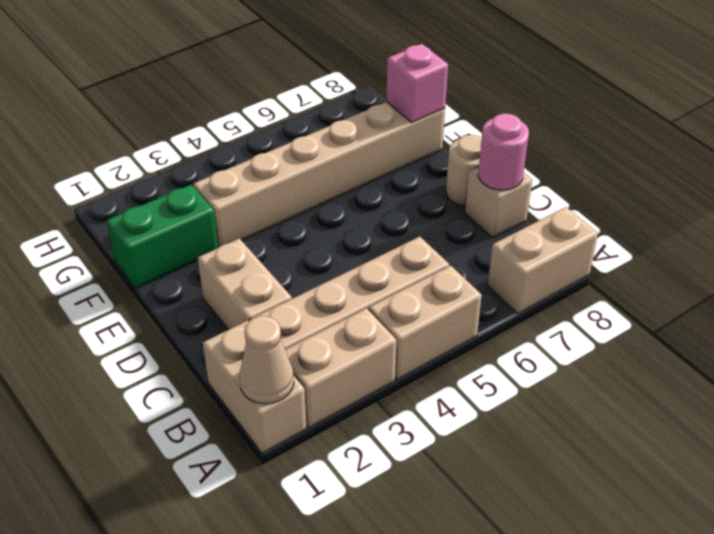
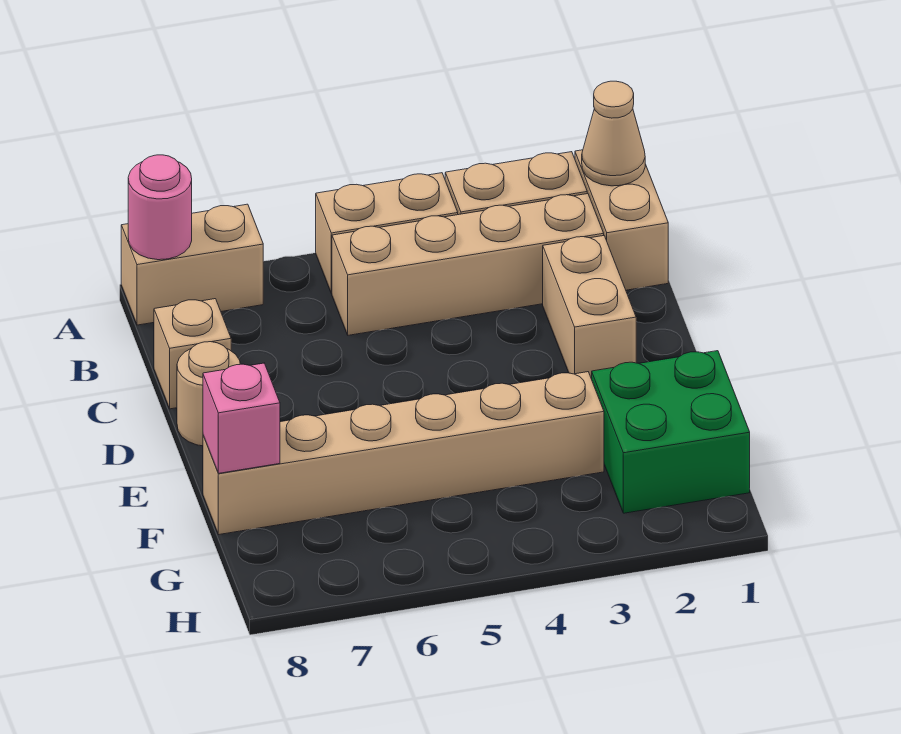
pink round brick C8 level 2 -> pink round brick A8 level 2
green brick F1:F2 level 1 -> green brick F1:G2 level 1

